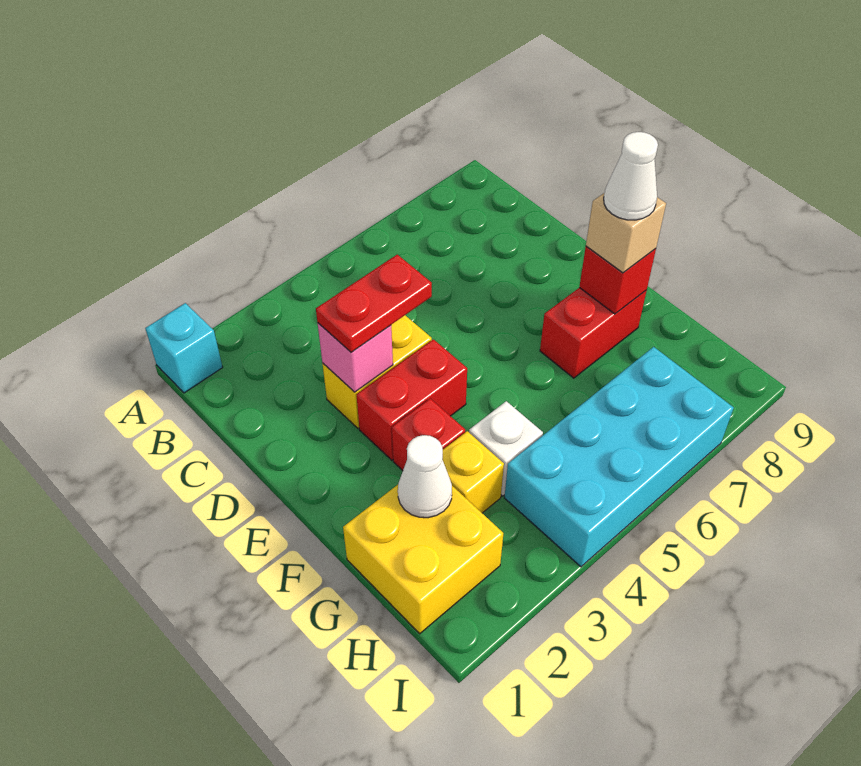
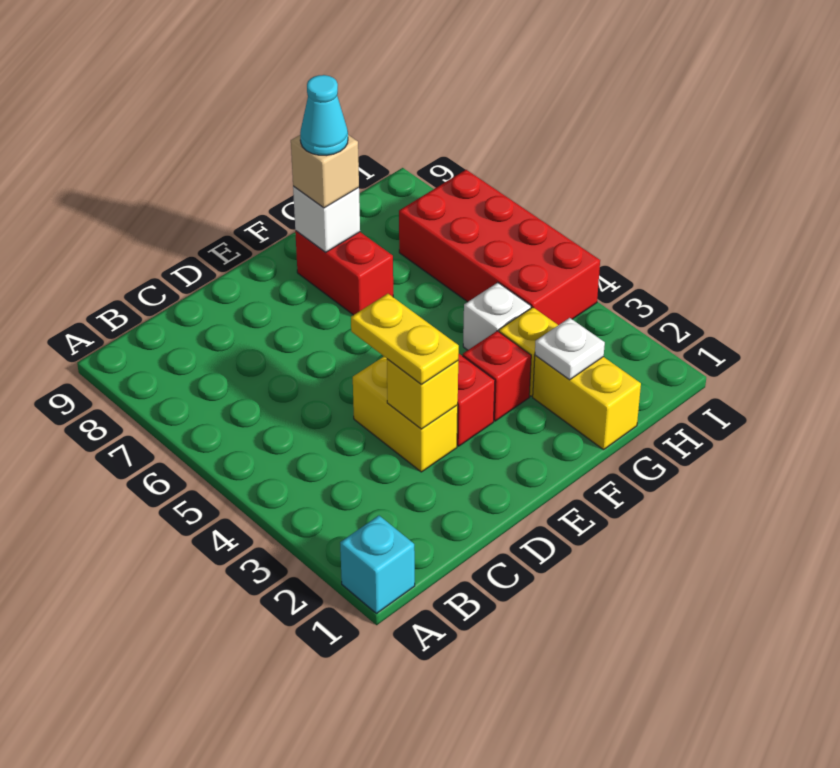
pink brick D3 level 2 -> yellow brick D3 level 2
red plate D3:D4 level 3 -> yellow plate D3:D4 level 3
red brick F8 level 2 -> white brick F8 level 2
white cone F8 level 4 -> cyan cone F8 level 4
yellow brick G1:H2 level 1 -> yellow brick G1:G2 level 1
white cone G2 level 2 -> white plate G2 level 2
cyan brick H4:I7 level 1 -> red brick H4:I7 level 1

